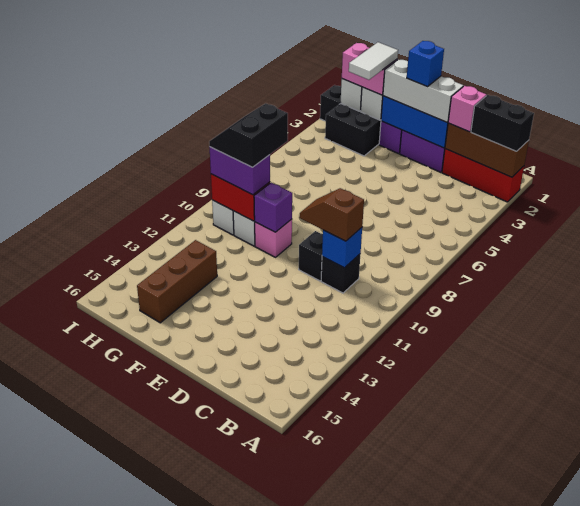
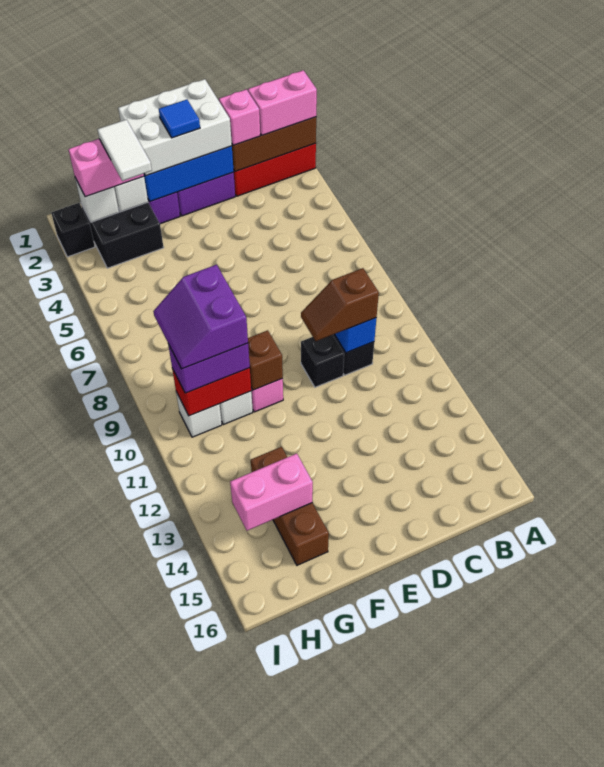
black brick A2:B2 level 3 -> pink brick A2:B2 level 3
white brick D2:F2 level 3 -> white brick D1:F2 level 3
blue brick E2 level 4 -> blue tile E2 level 4
purple brick F10 level 2 -> brown brick F10 level 2
black slope G9:H10 level 4 top G -> purple slope G9:H10 level 4 top G
none -> pink brick G14:H14 level 2

